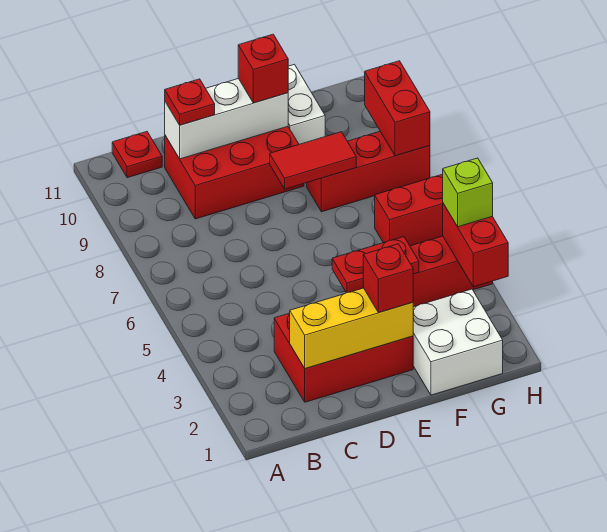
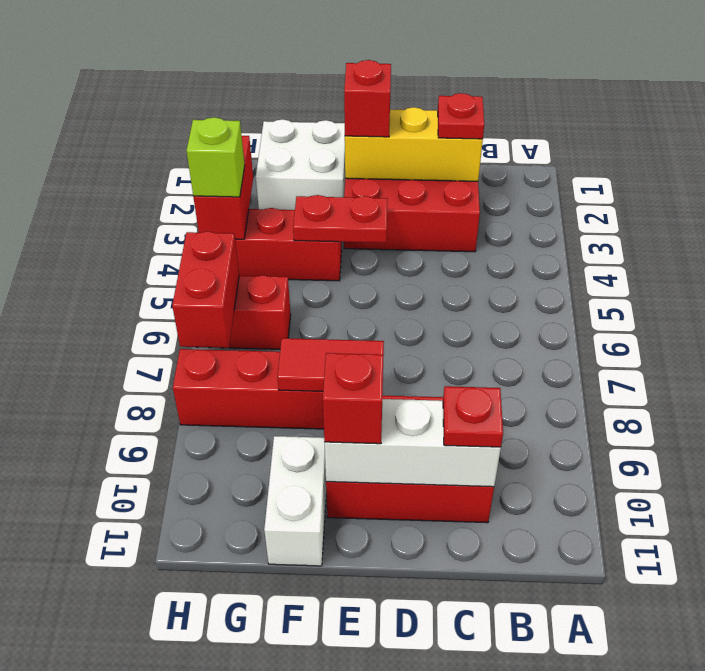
red plate B11 level 1 -> red plate C2 level 3
red brick H8:H9 level 2 -> red brick H6:H7 level 2

